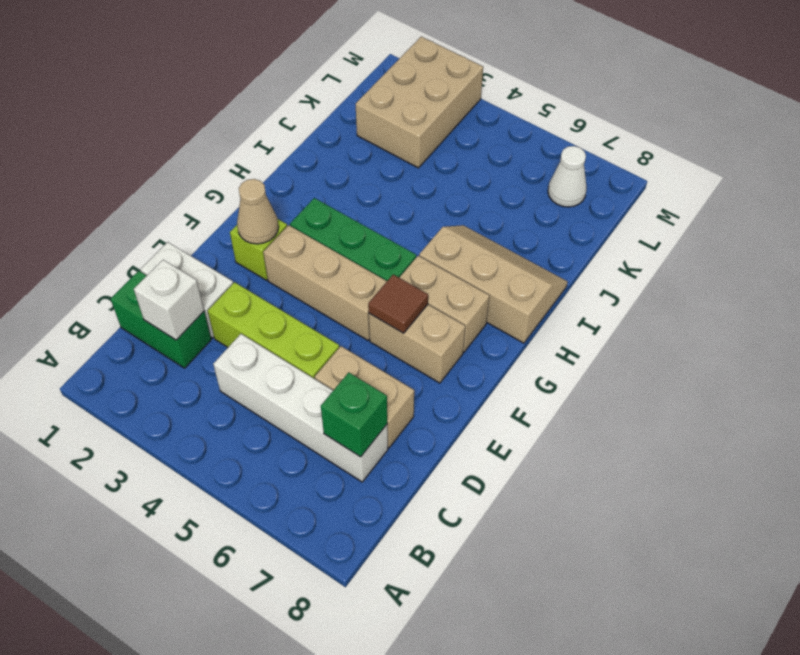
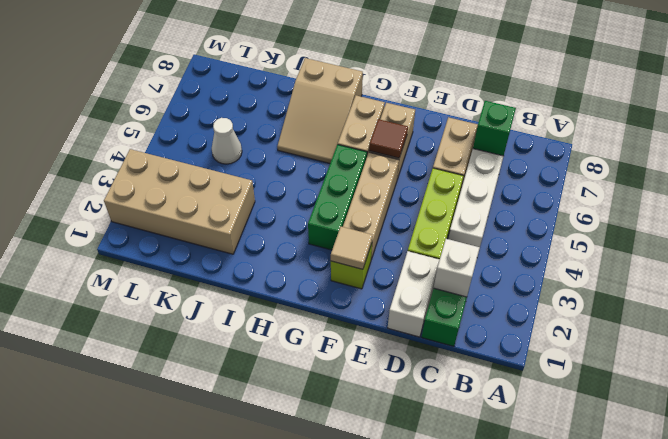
tan cone F2 level 2 -> tan tile F2 level 2
tan slope H6:I8 level 1 top H -> tan slope H6:I8 level 1 top 8
tan brick K2:M3 level 1 -> tan brick J2:M3 level 1
white cone L7 level 1 -> white cone K5 level 1

